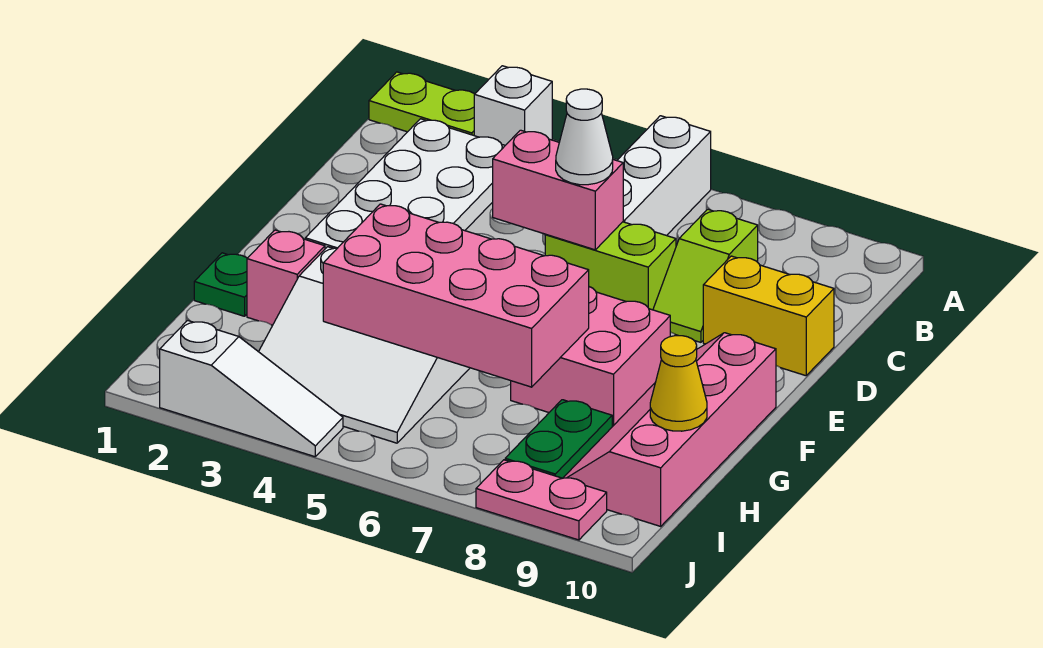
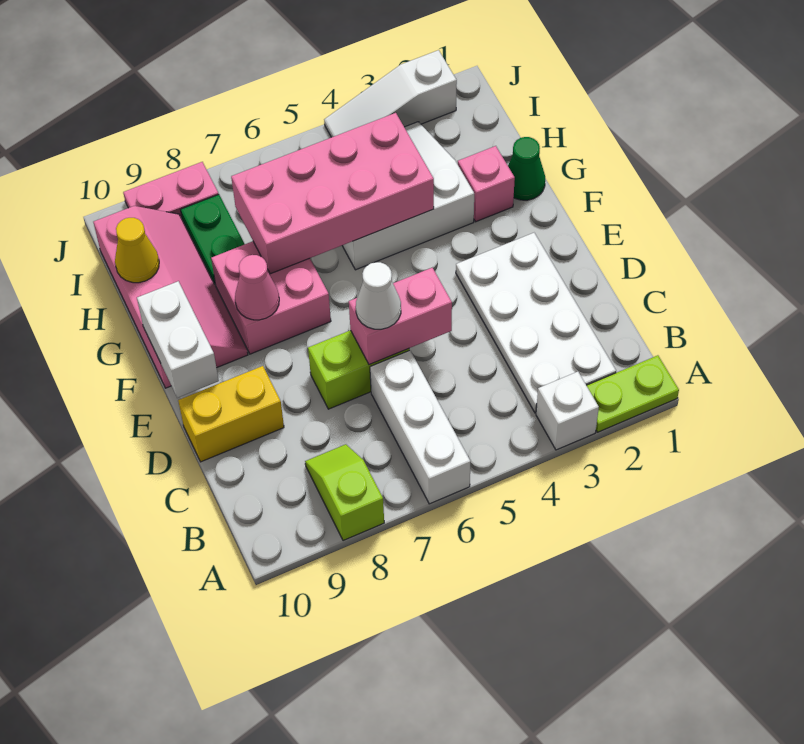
lime slope C8:D8 level 1 top C -> lime slope A8:B8 level 1 top A
none -> white brick E10:F10 level 2
none -> pink cone F8 level 2
green plate G1 level 1 -> green cone G1 level 1

